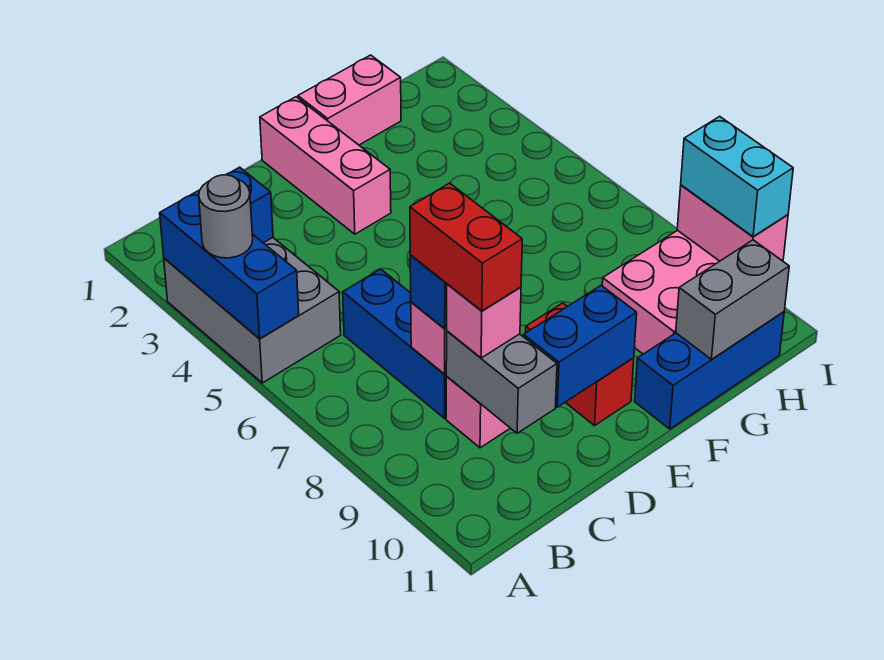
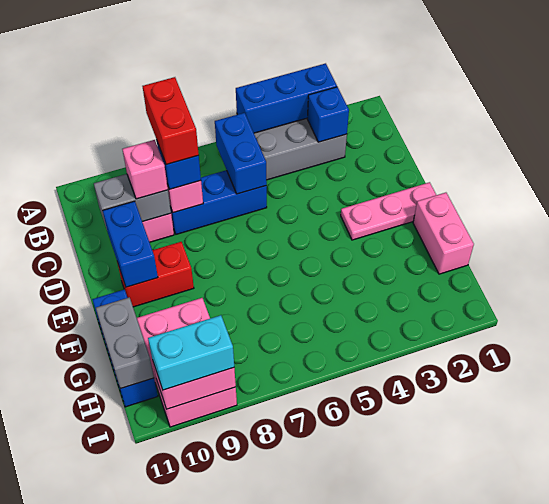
grey round brick A4 level 3 -> none
none -> blue brick B6:C6 level 2
red brick C8:C9 level 4 -> red brick B8:C8 level 4
pink brick E1:E3 level 1 -> pink plate E1:E3 level 1

